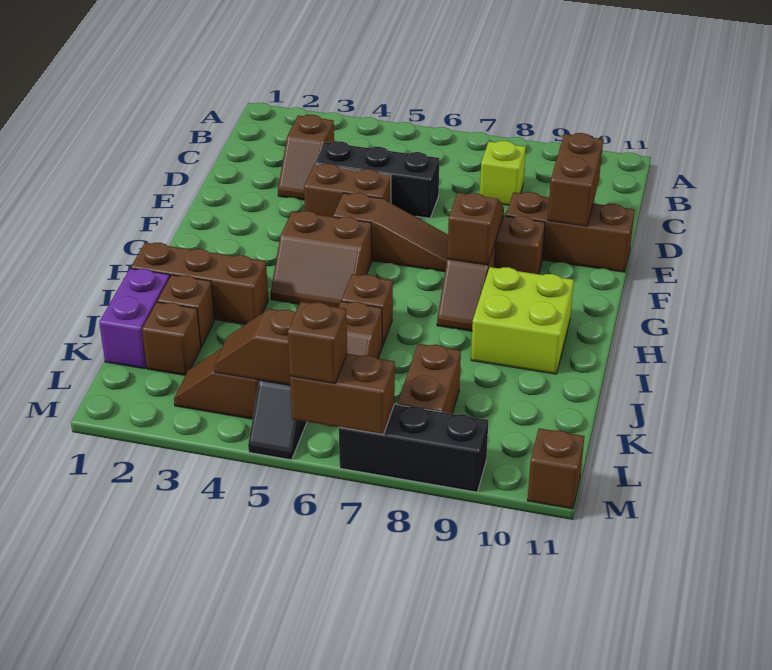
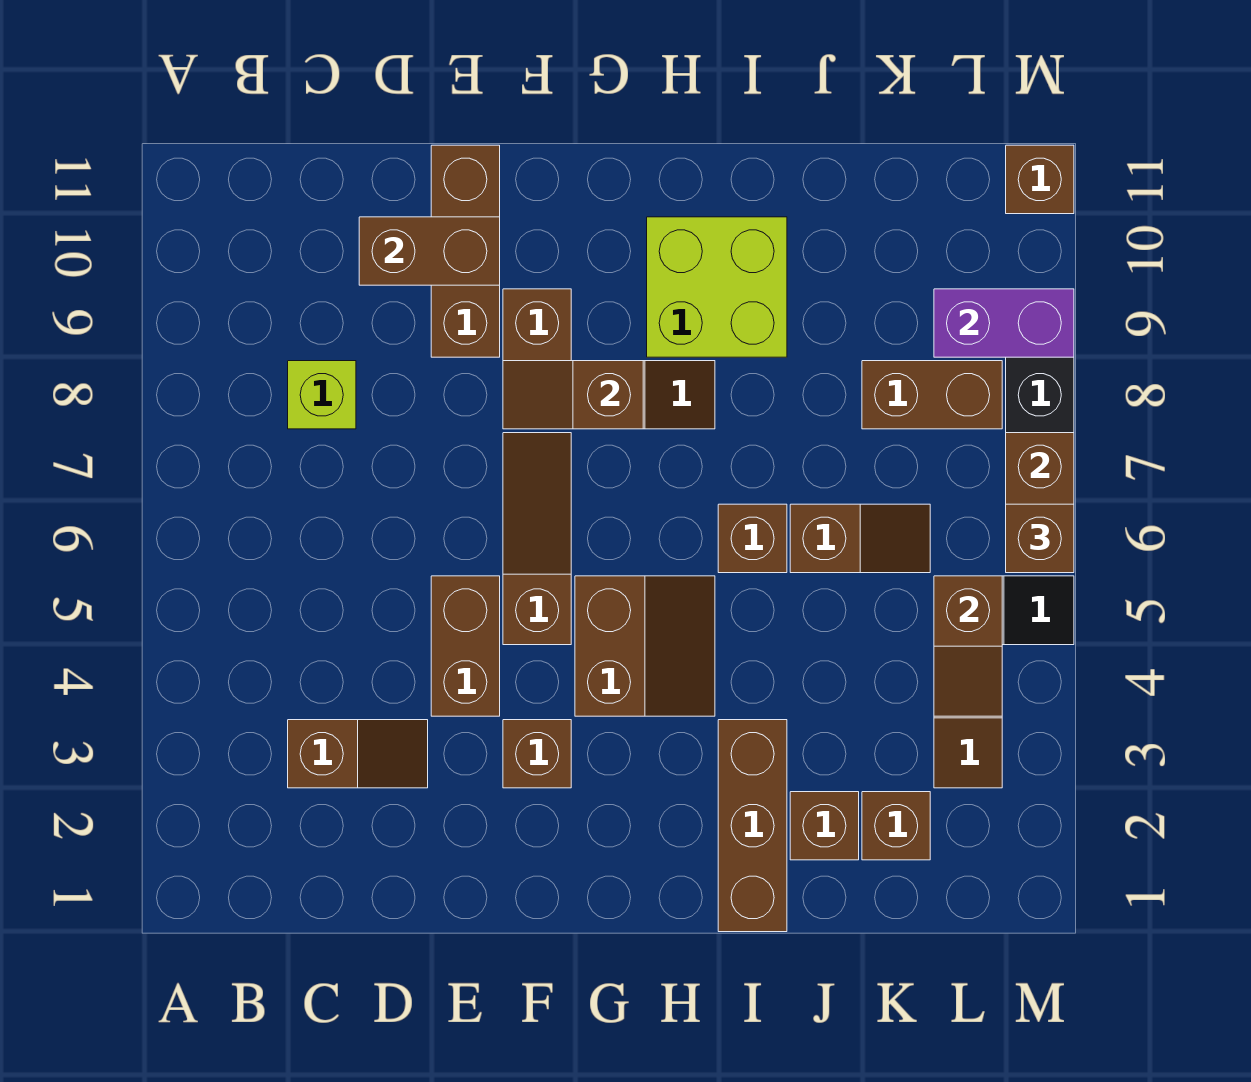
black brick D4:D6 level 1 -> none
none -> brown brick F3 level 1
purple brick J1:K1 level 1 -> purple brick L9:M9 level 2

